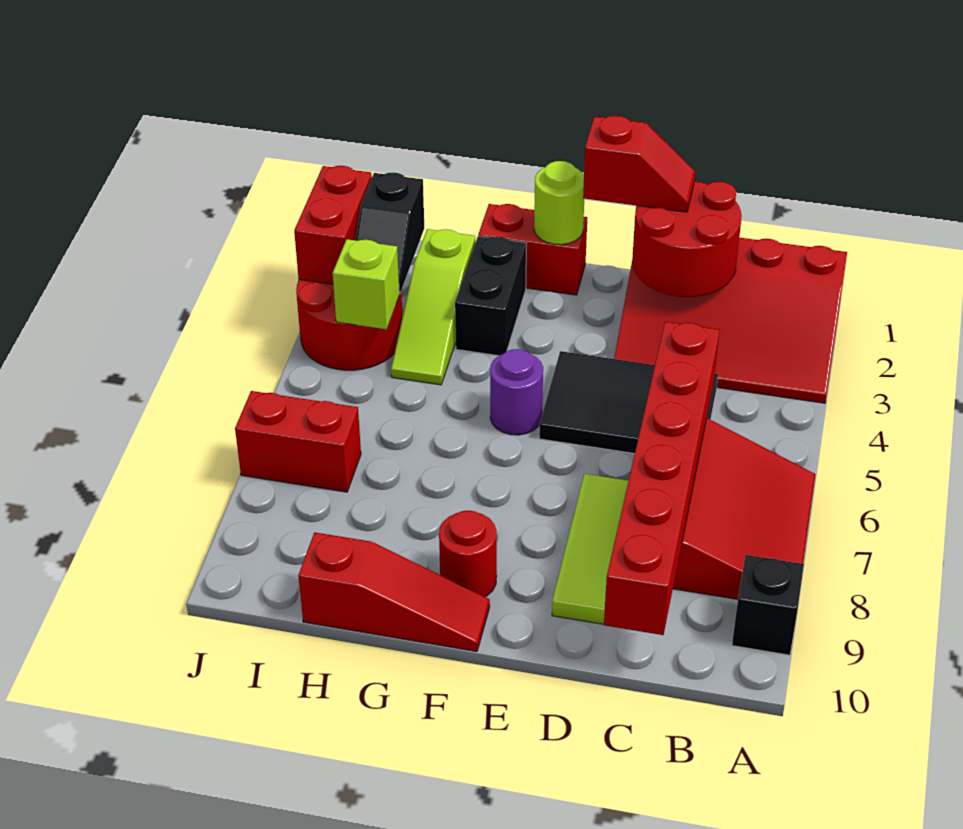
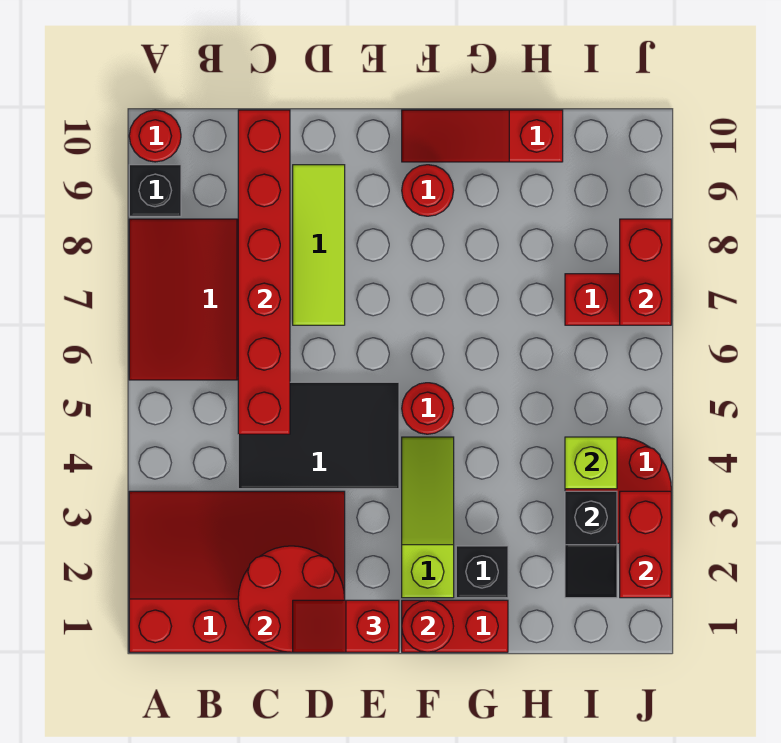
none -> red round brick A10 level 1
lime round brick F1 level 2 -> red round brick F1 level 2
purple round brick F5 level 1 -> red round brick F5 level 1
black brick G2:G3 level 1 -> black brick G2 level 1
lime slope H2:H4 level 1 top 2 -> lime slope F2:F4 level 1 top 2
black slope I2:I3 level 2 top 2 -> black slope I2:I3 level 2 top 3
none -> red brick J7:J8 level 2

